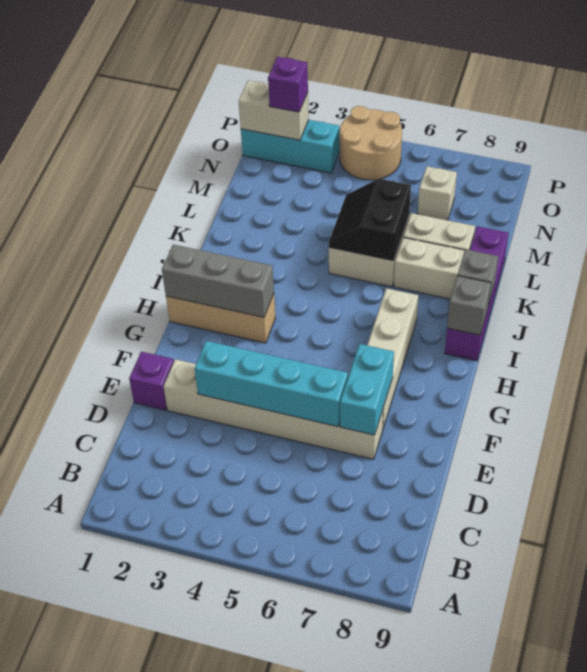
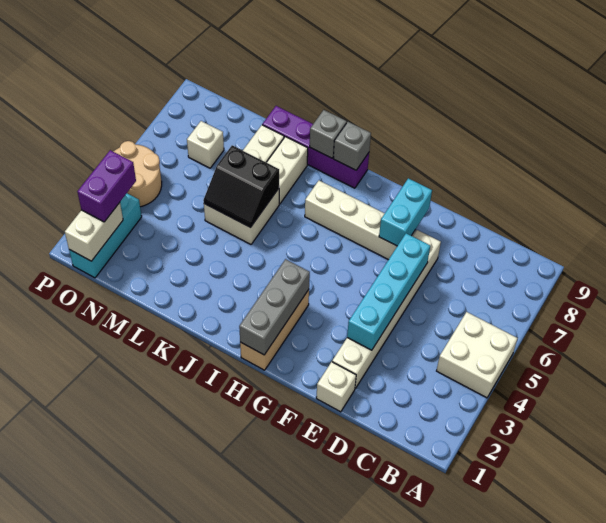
none -> white brick A4:B5 level 1
purple brick E1 level 1 -> white brick E1 level 1
cyan brick E7:F7 level 2 -> cyan brick F7:F8 level 2
purple brick O2 level 3 -> purple brick O2:O3 level 3

